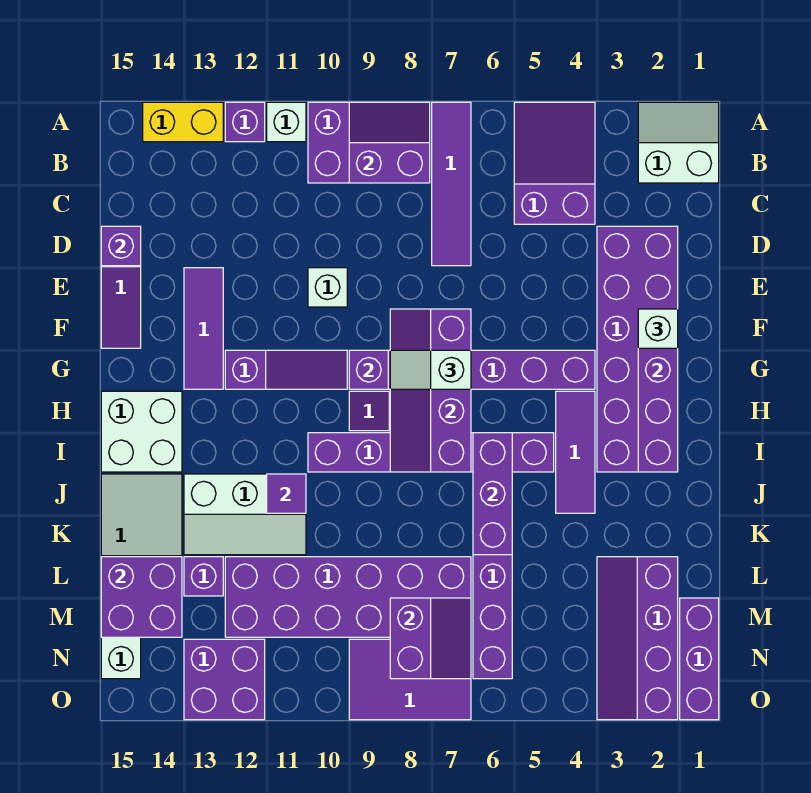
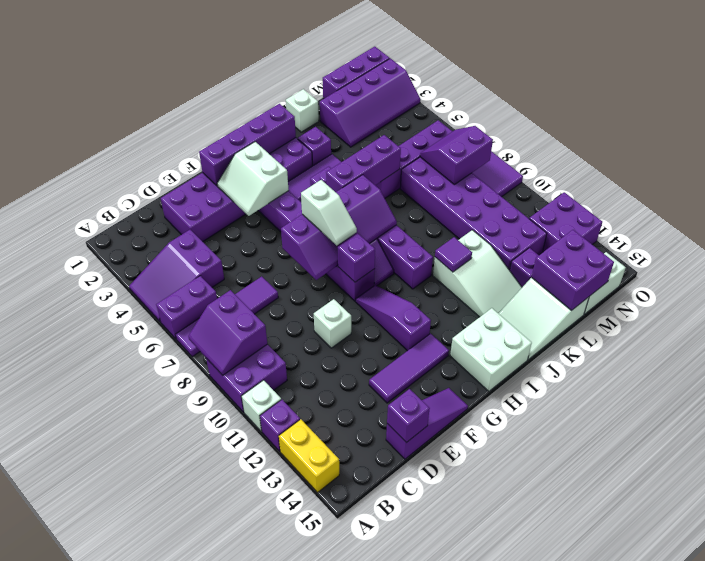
white slope A1:B2 level 1 top B -> white slope F3:G4 level 2 top G
none -> purple brick A6:B6 level 1
white brick F2 level 3 -> white brick K1 level 1
none -> purple brick J3 level 1
white slope J11:K13 level 1 top J -> white slope J11:K13 level 1 top 11

